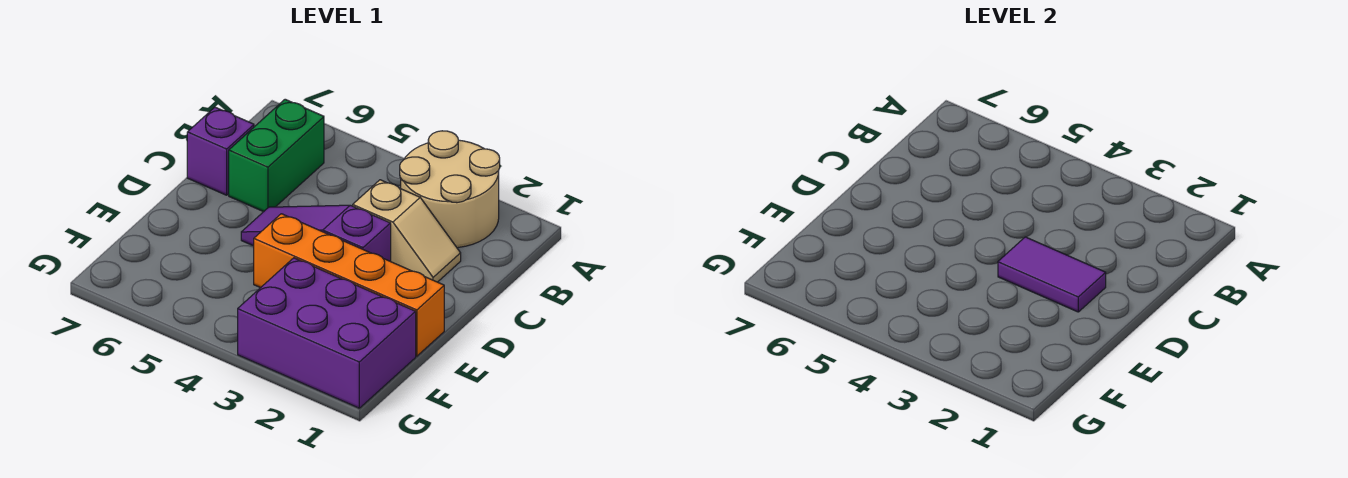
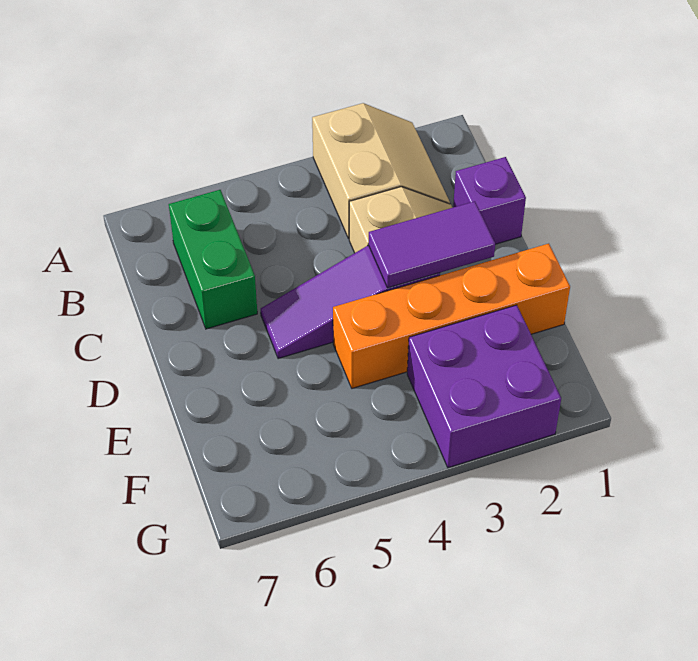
tan round brick A2:B3 level 1 -> tan slope A2:B3 level 1 top 3
purple brick C7 level 1 -> purple brick C1 level 1
purple brick F1:G3 level 1 -> purple brick F2:G3 level 1

